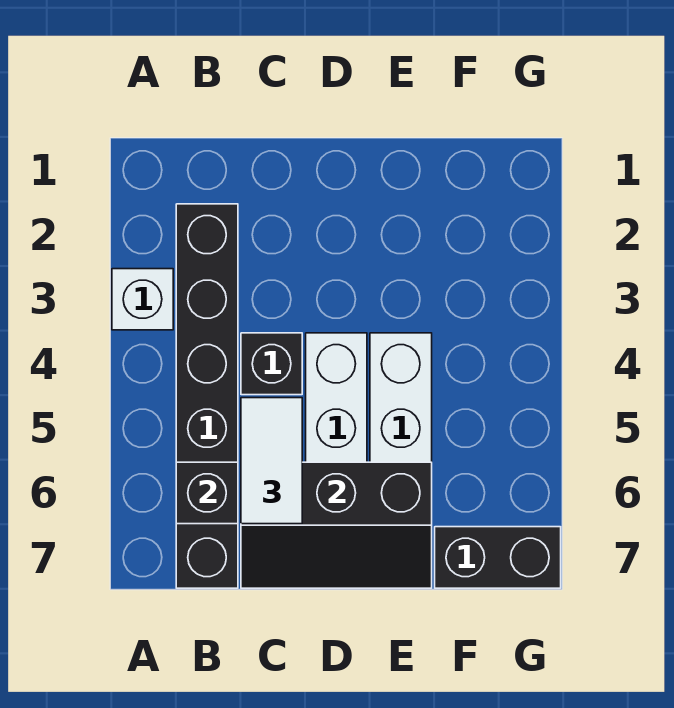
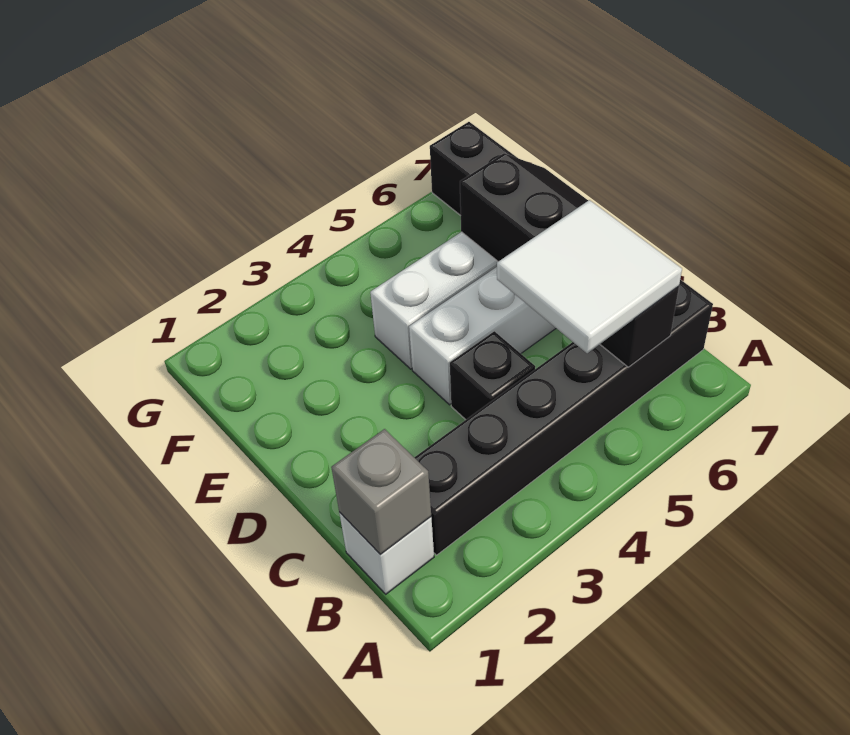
white brick A3 level 1 -> white brick B1 level 1
none -> grey brick B1 level 2
white tile C5:C6 level 3 -> white tile B5:C6 level 3

